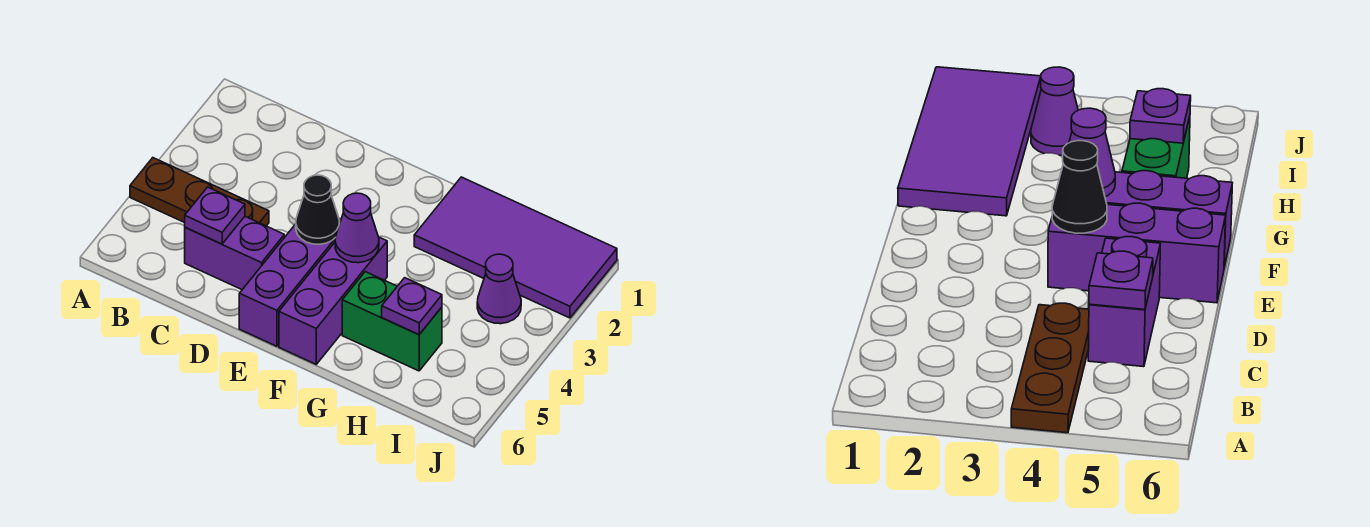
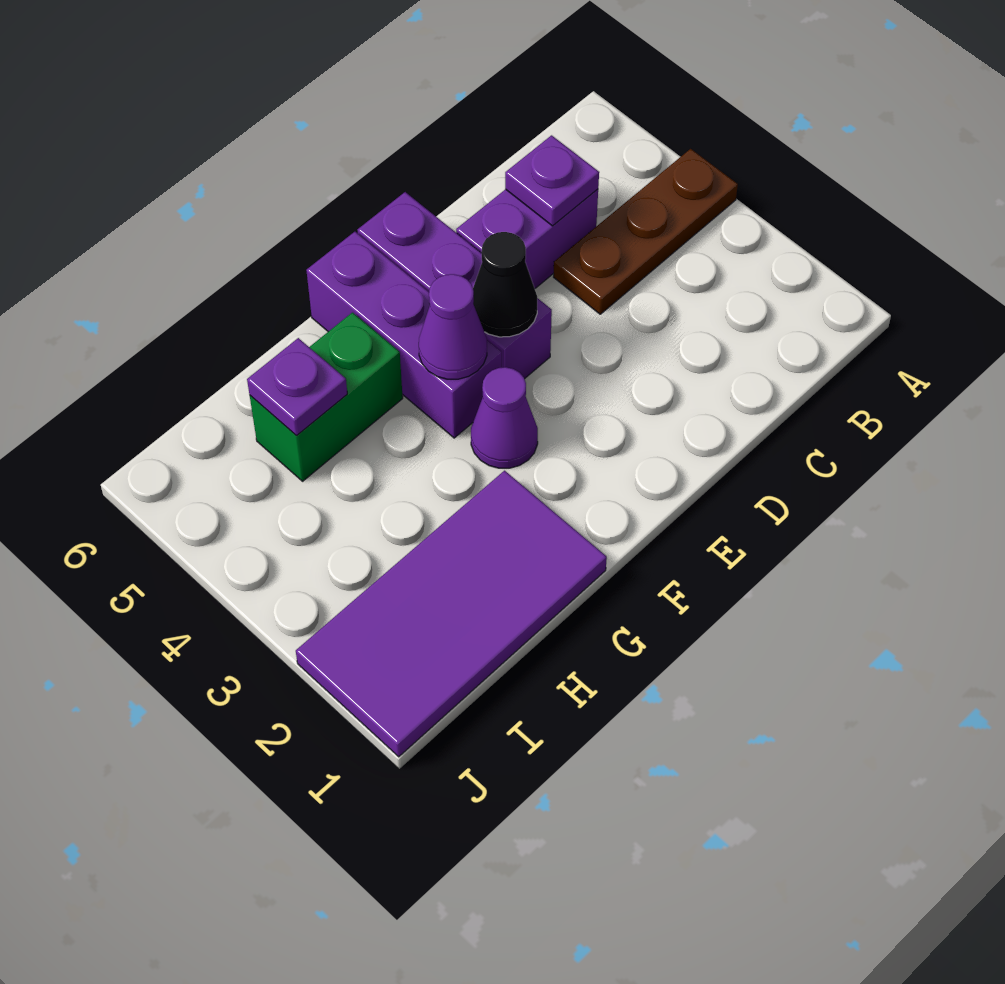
purple cone I3 level 1 -> purple cone F3 level 1

